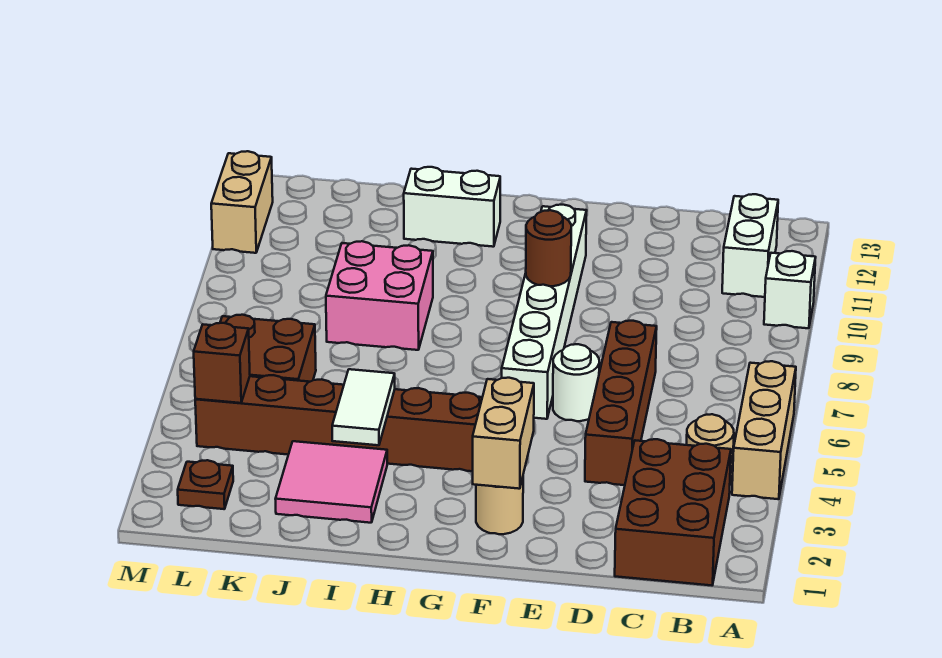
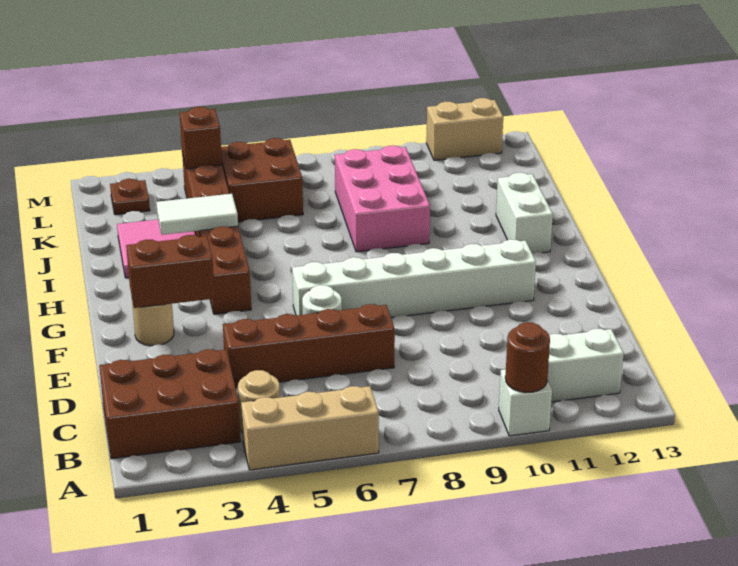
tan brick F2:F3 level 2 -> brown brick F2:F3 level 2
brown round brick F9 level 2 -> brown round brick A10 level 2
pink brick I8:J9 level 1 -> pink brick I8:K9 level 1

